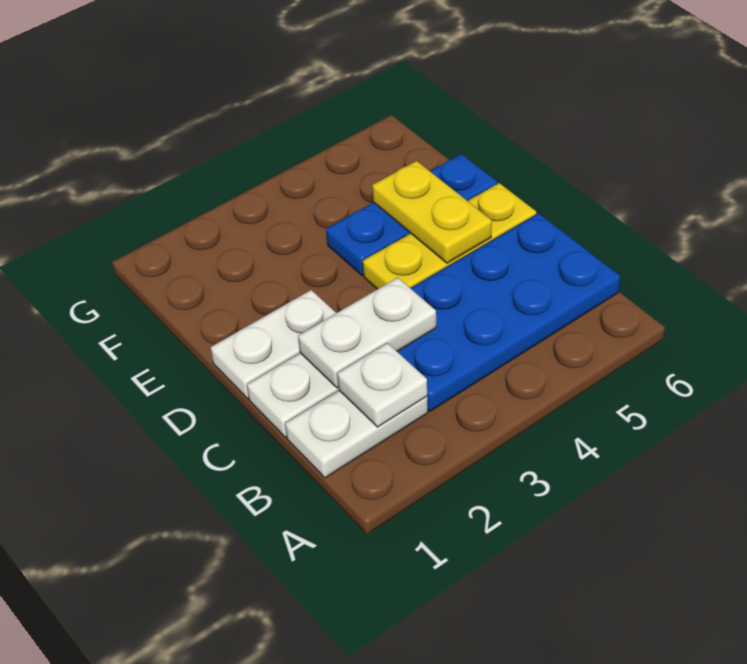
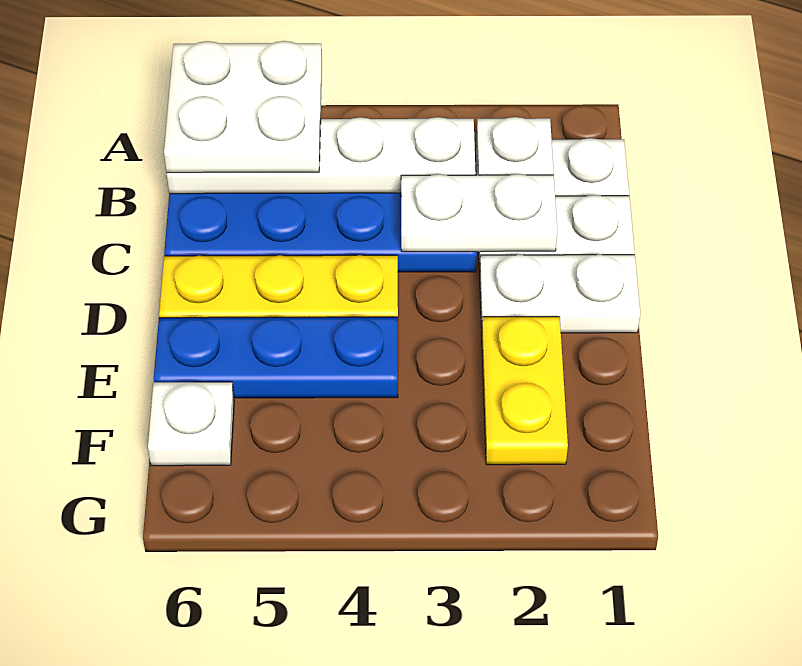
none -> white plate A5:B6 level 3
none -> white plate B3:B6 level 2
yellow plate D5:E5 level 2 -> yellow plate E2:F2 level 1
none -> white plate F6 level 1

